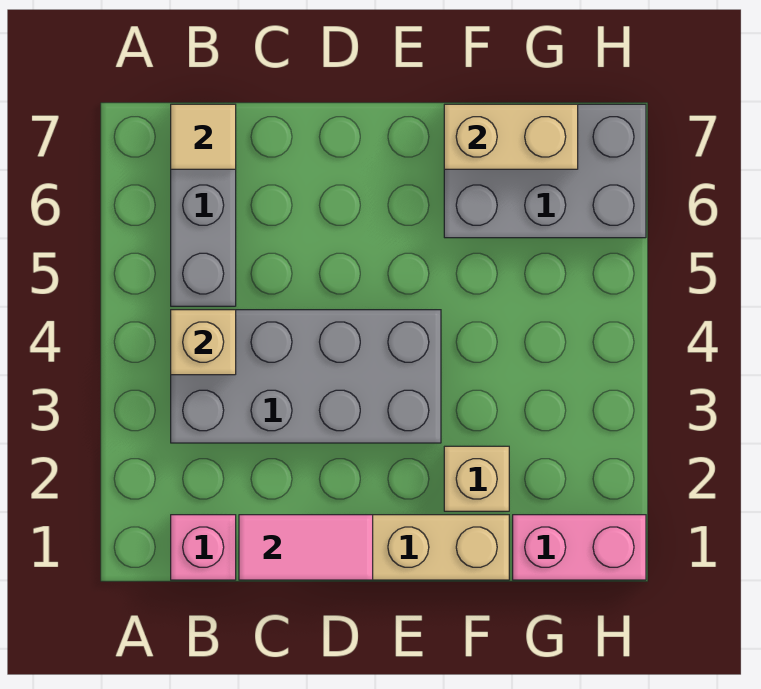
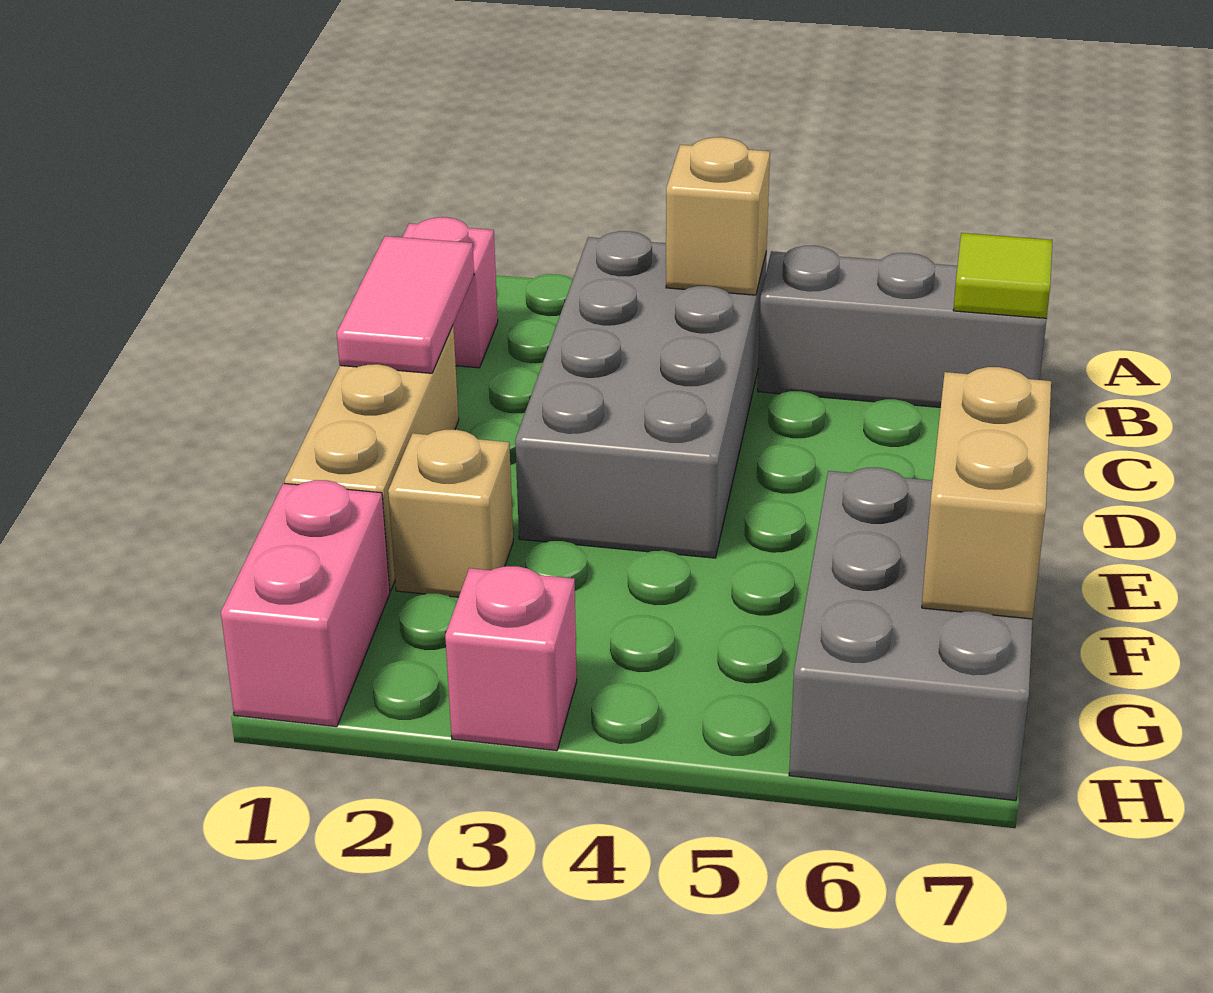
tan tile B7 level 2 -> lime tile B7 level 2
none -> pink brick H3 level 1

